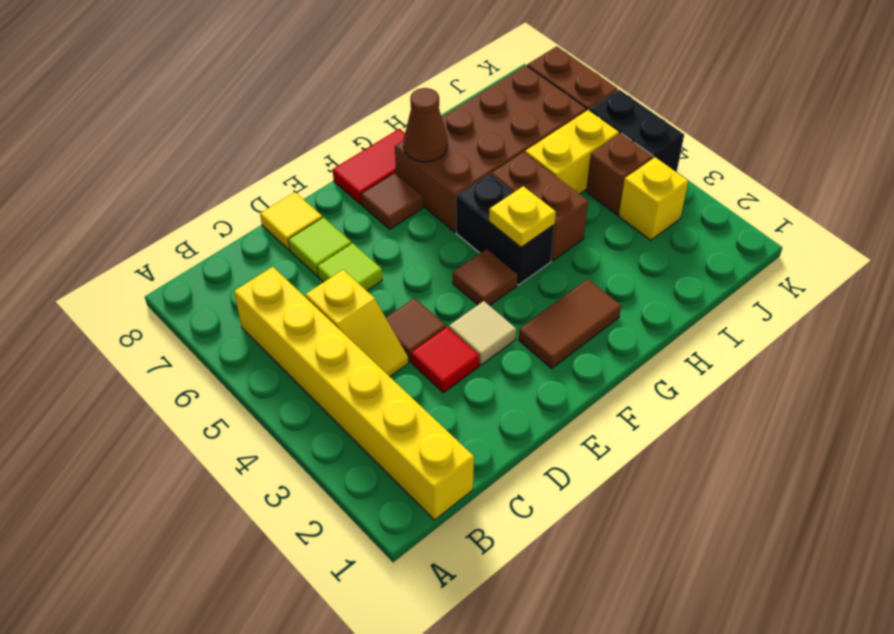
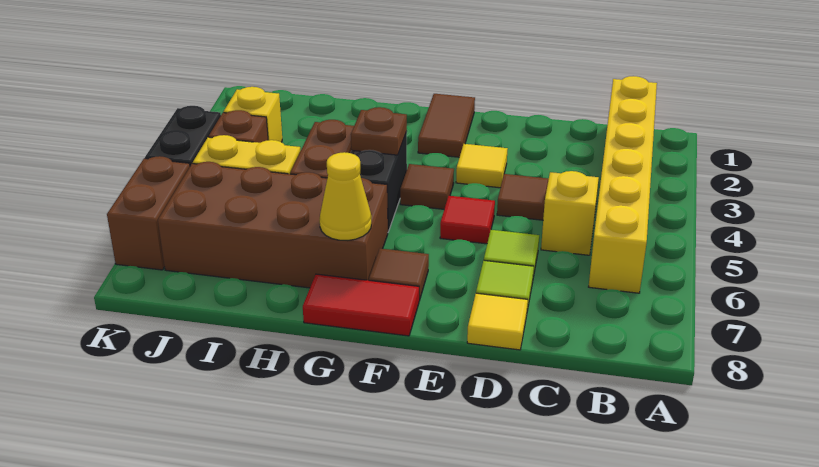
red tile D3 level 1 -> red tile E5 level 1
tan tile E3 level 1 -> yellow tile E3 level 1
brown tile F2:G2 level 1 -> brown tile F1:F2 level 1
yellow plate G4 level 2 -> brown plate G4 level 2
brown cone G7 level 2 -> yellow cone G7 level 2

